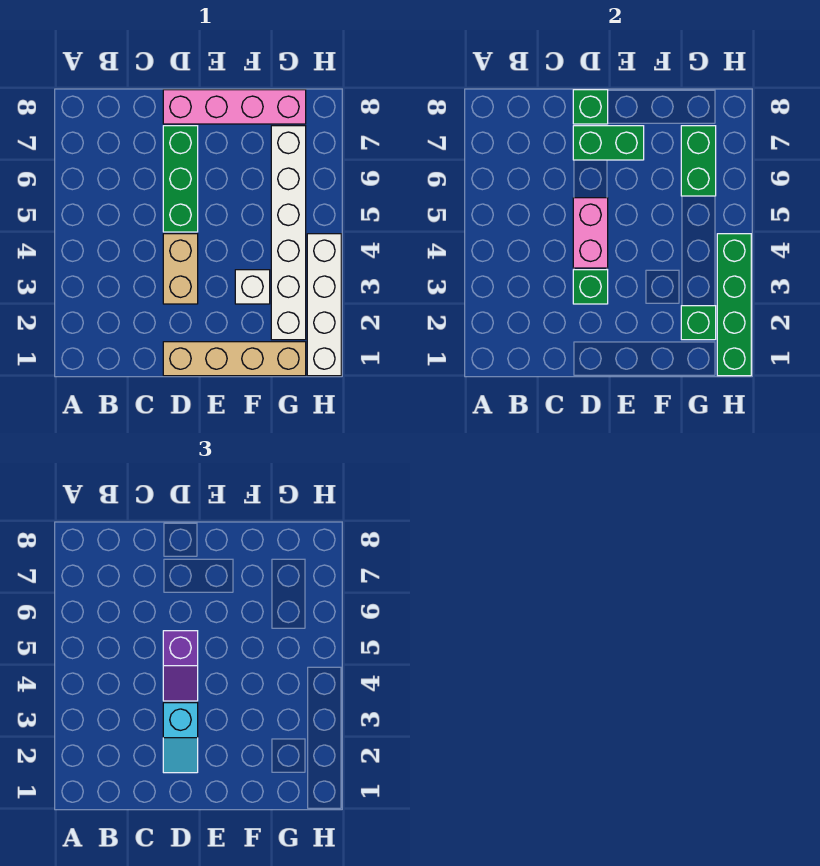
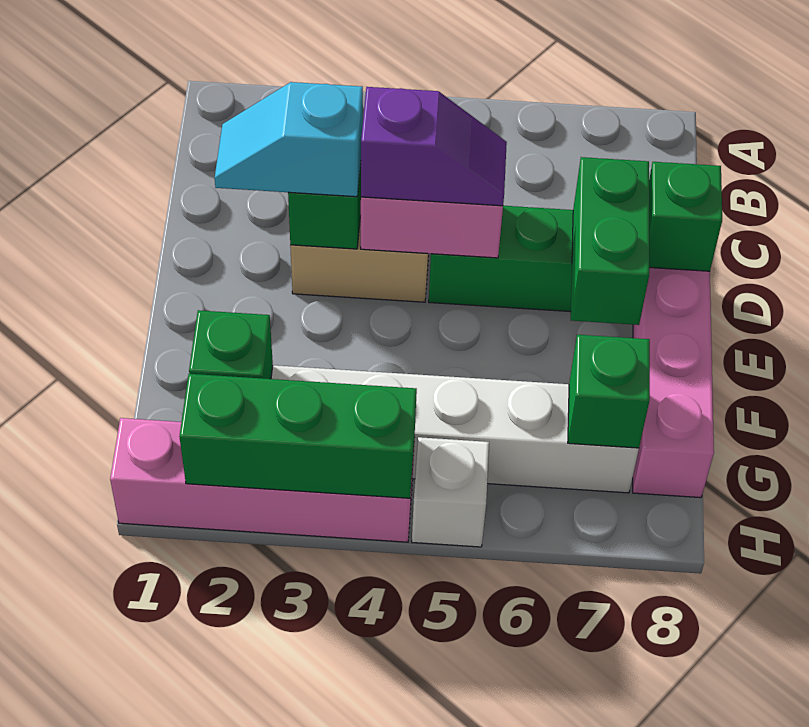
tan brick D1:G1 level 1 -> none
purple slope D4:D5 level 3 top 5 -> purple slope D4:D5 level 3 top 4
white brick F3 level 1 -> white brick H5 level 1
green brick G6:G7 level 2 -> green brick G7 level 2
white brick H1:H4 level 1 -> pink brick H1:H4 level 1
green brick H1:H4 level 2 -> green brick H2:H4 level 2

